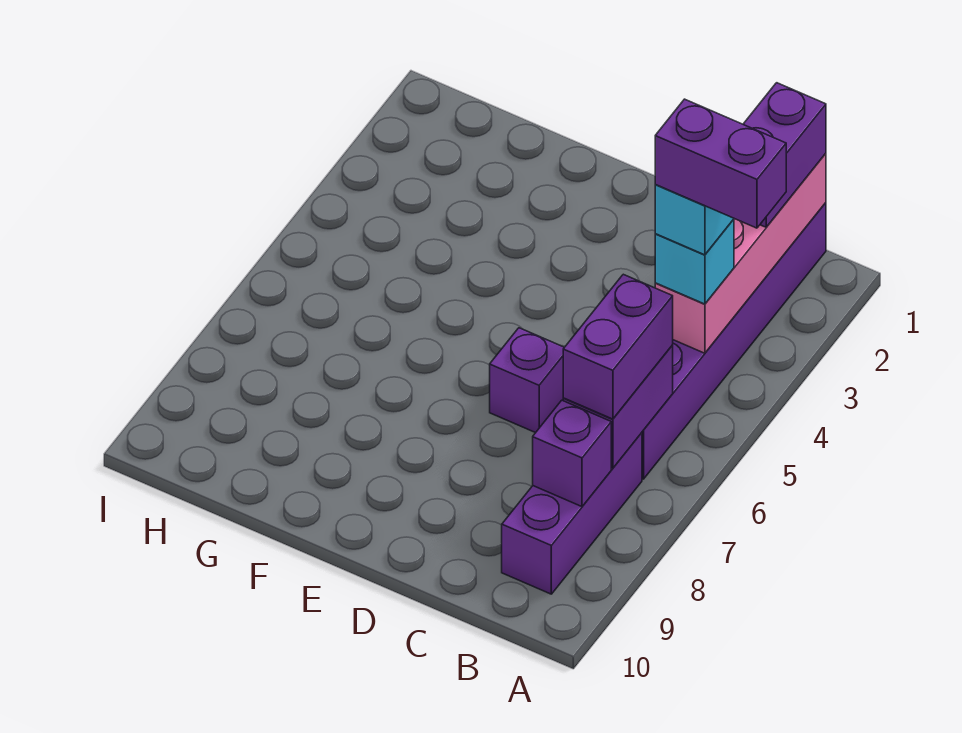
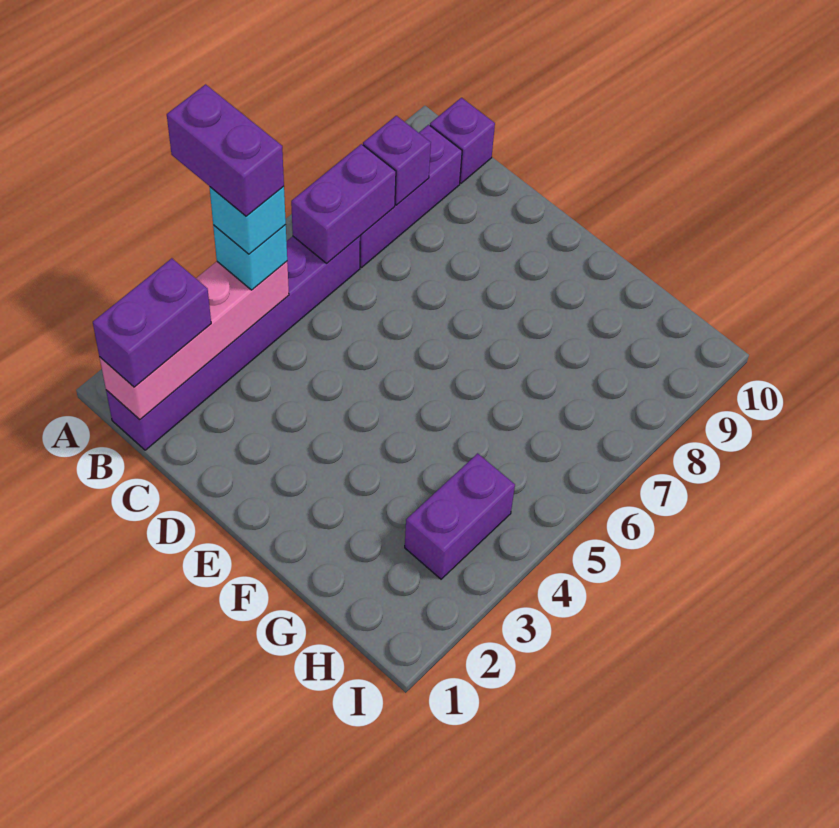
purple brick B6:B7 level 3 -> purple brick H3:H4 level 1
purple brick D6 level 1 -> purple brick B10 level 1

